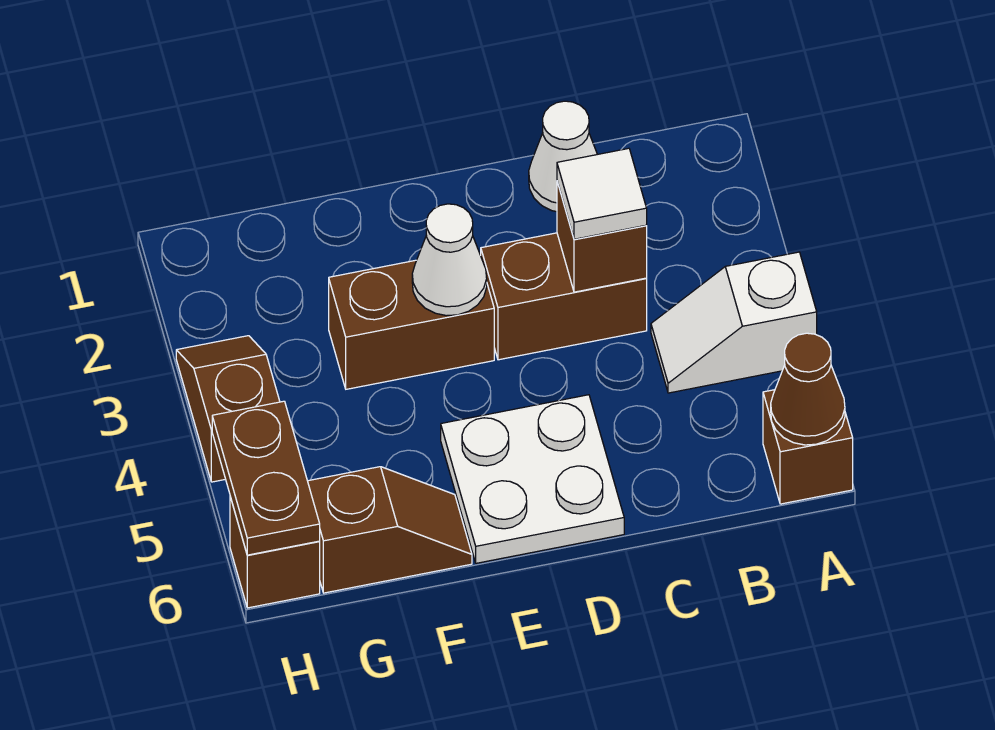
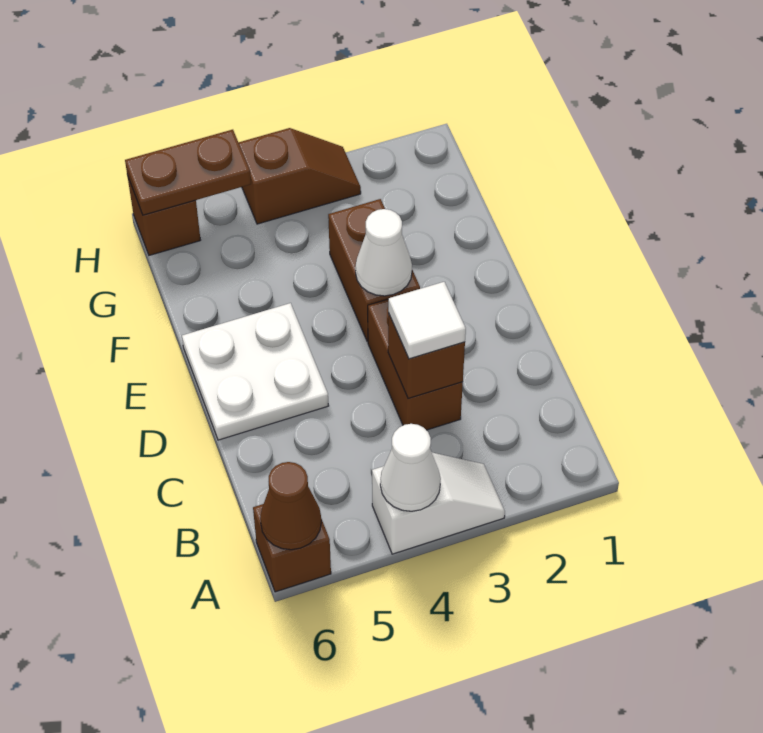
white slope A4:B4 level 1 top A -> white slope A3:A4 level 1 top 4
white cone C1 level 1 -> white cone A4 level 2
brown slope F6:G6 level 1 top G -> none

